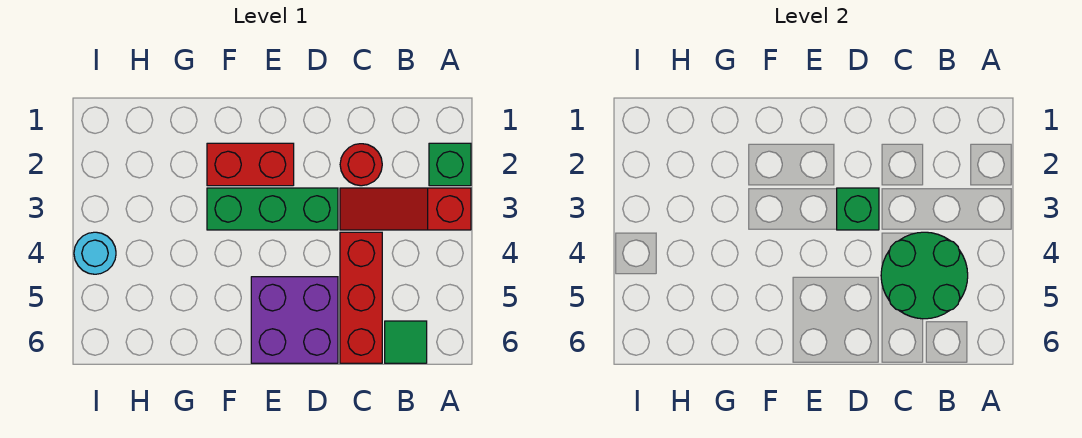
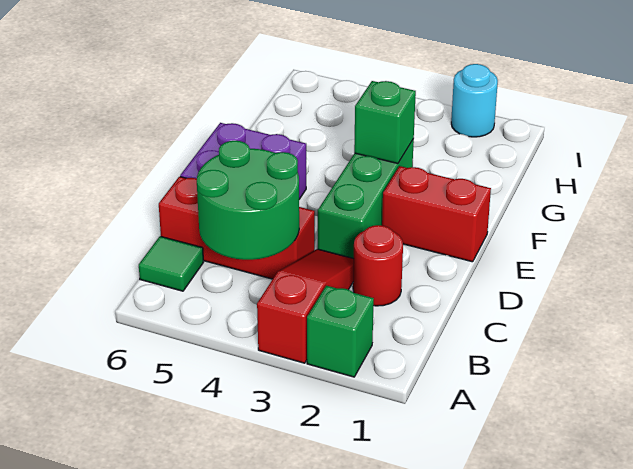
green brick D3 level 2 -> green brick F3 level 2
red brick E2:F2 level 1 -> red brick E1:E2 level 1
cyan round brick I4 level 1 -> cyan round brick I2 level 1

